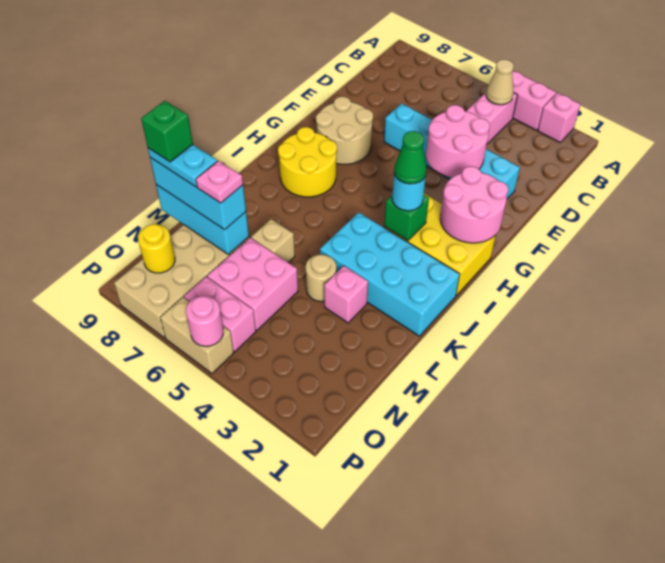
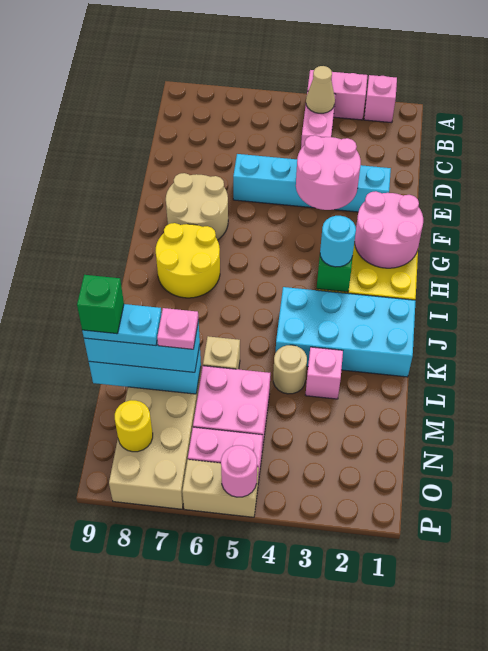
green cone I3 level 4 -> none

